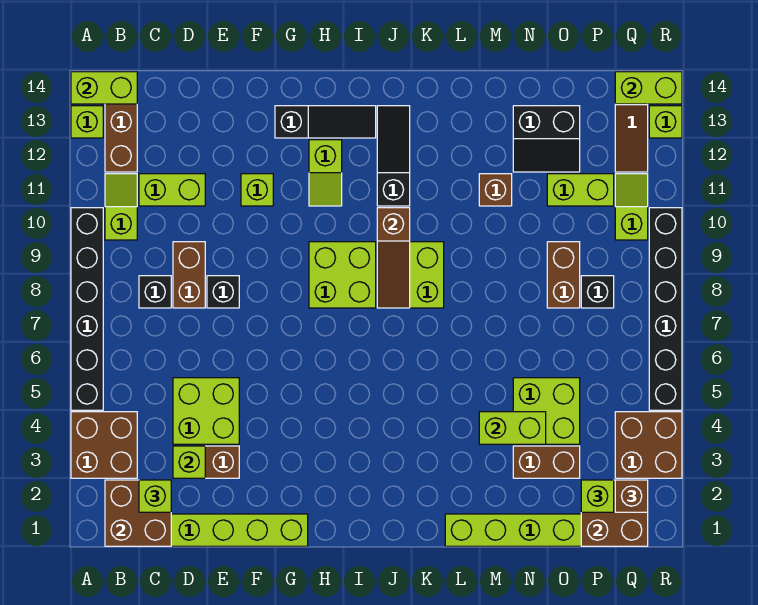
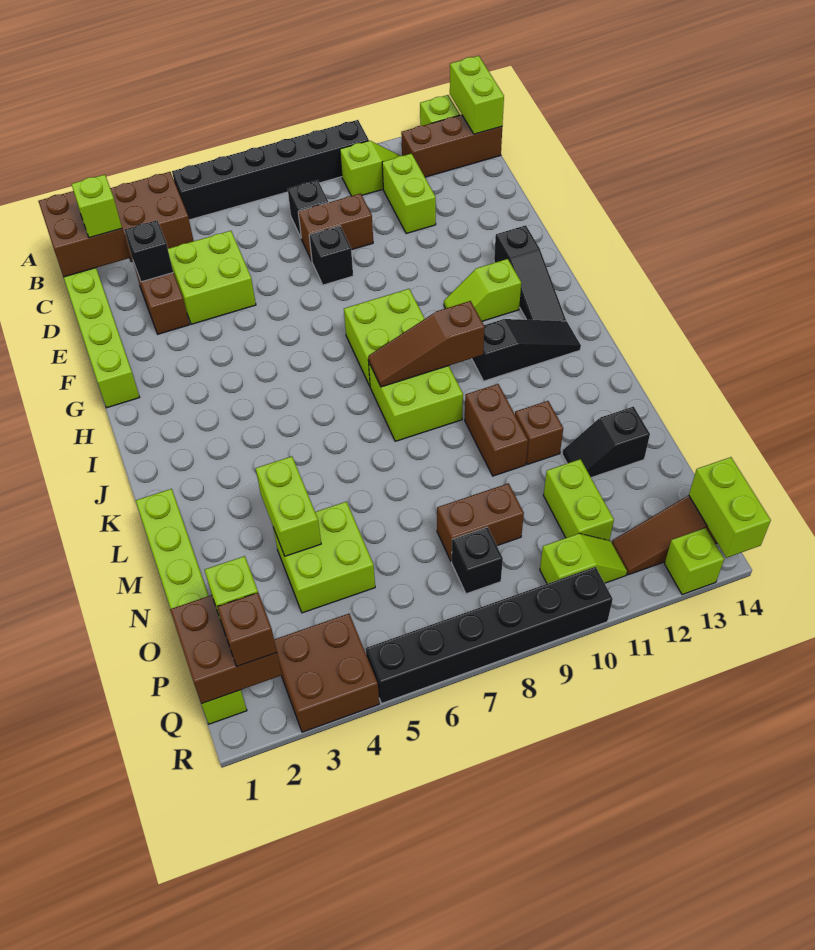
lime brick D3 level 2 -> black brick D3 level 2
lime brick F11 level 1 -> none
brown brick N3:O3 level 1 -> brown brick L10:M10 level 1
black slope N12:O13 level 1 top 13 -> black slope N12:N13 level 1 top 13

